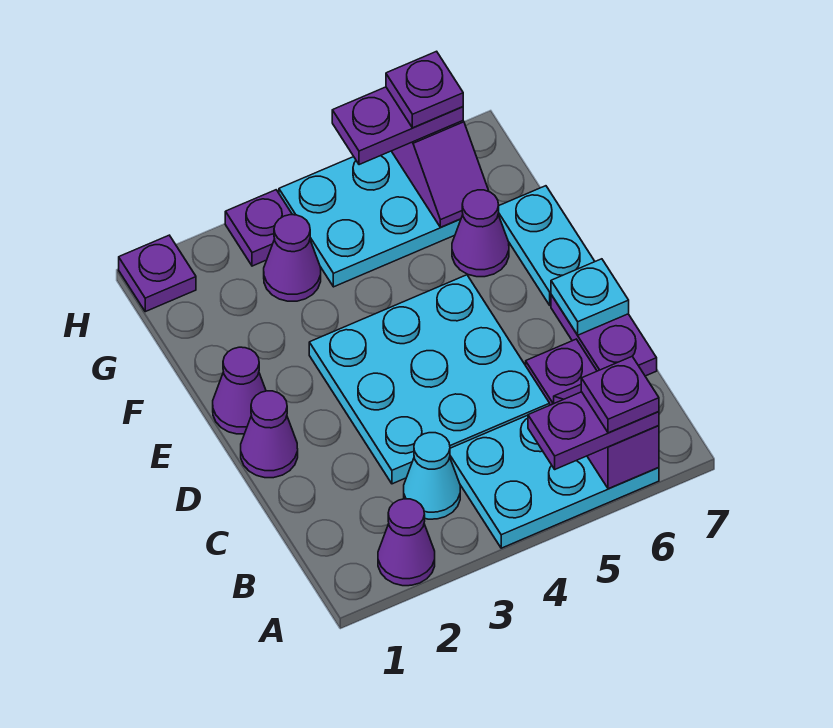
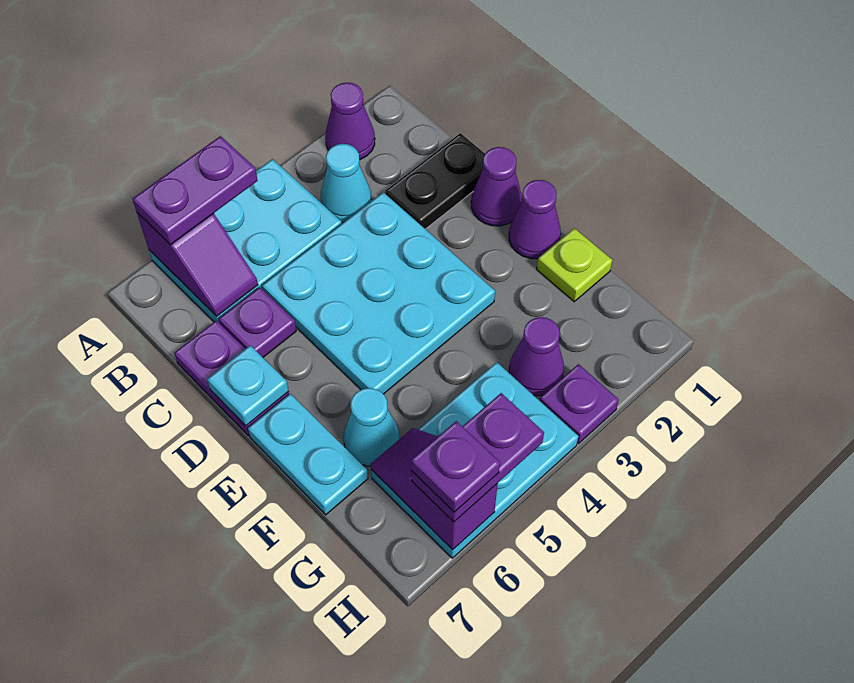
purple plate A6 level 4 -> none
none -> black plate C1:C2 level 1
none -> lime plate F1 level 1
purple cone F6 level 1 -> cyan cone F6 level 1
purple plate H1 level 1 -> none

